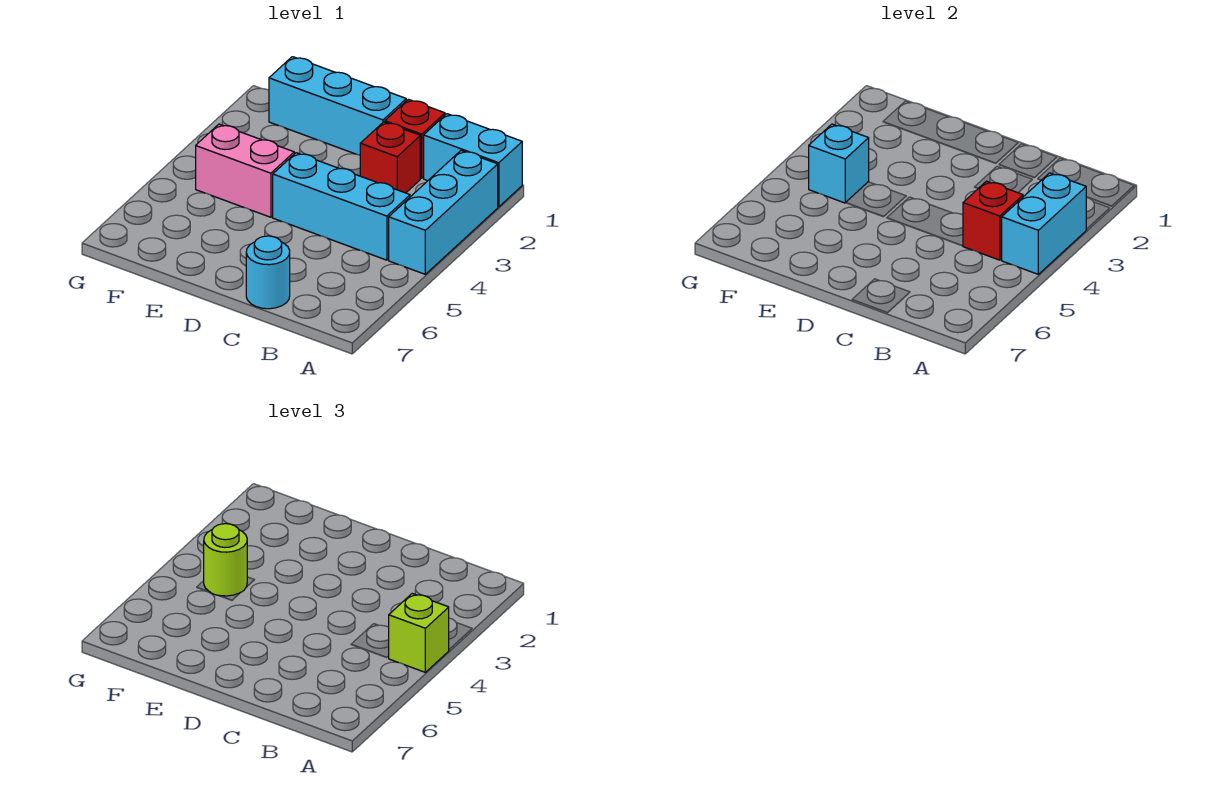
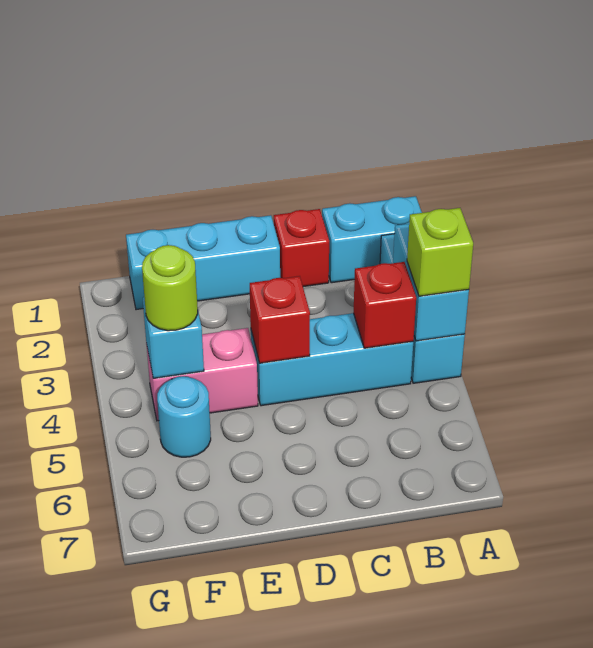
red brick C2 level 1 -> red brick D4 level 2
cyan round brick C7 level 1 -> cyan round brick F5 level 1

